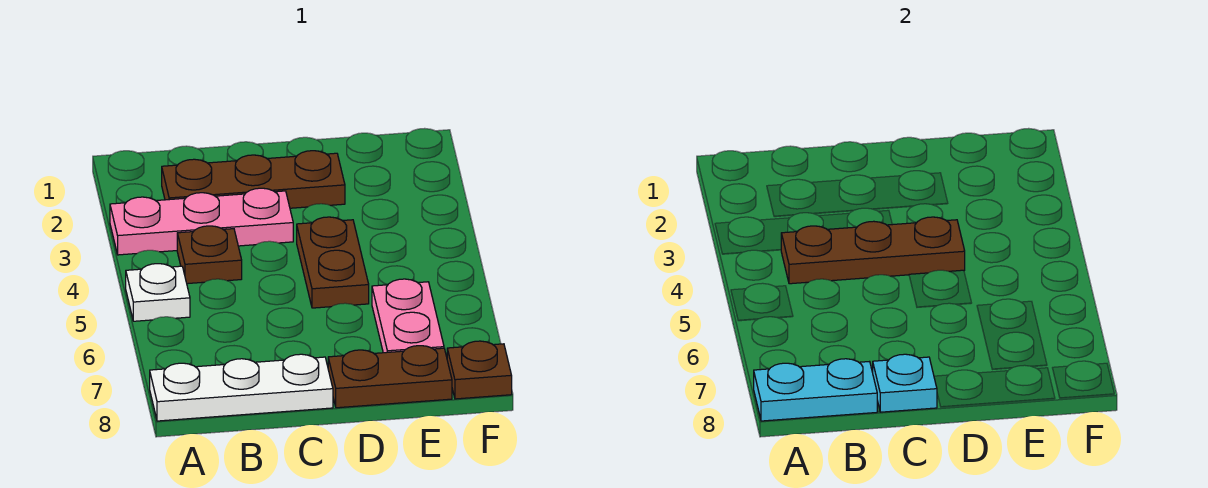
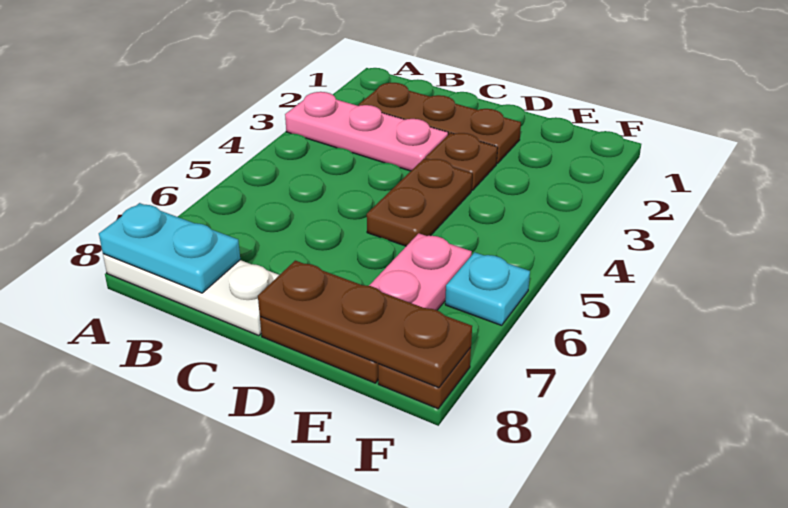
white plate A5 level 1 -> none
brown plate B4 level 1 -> brown plate D3 level 1
brown plate B4:D4 level 2 -> brown plate D8:F8 level 2
cyan plate C8 level 2 -> cyan plate F6 level 1

